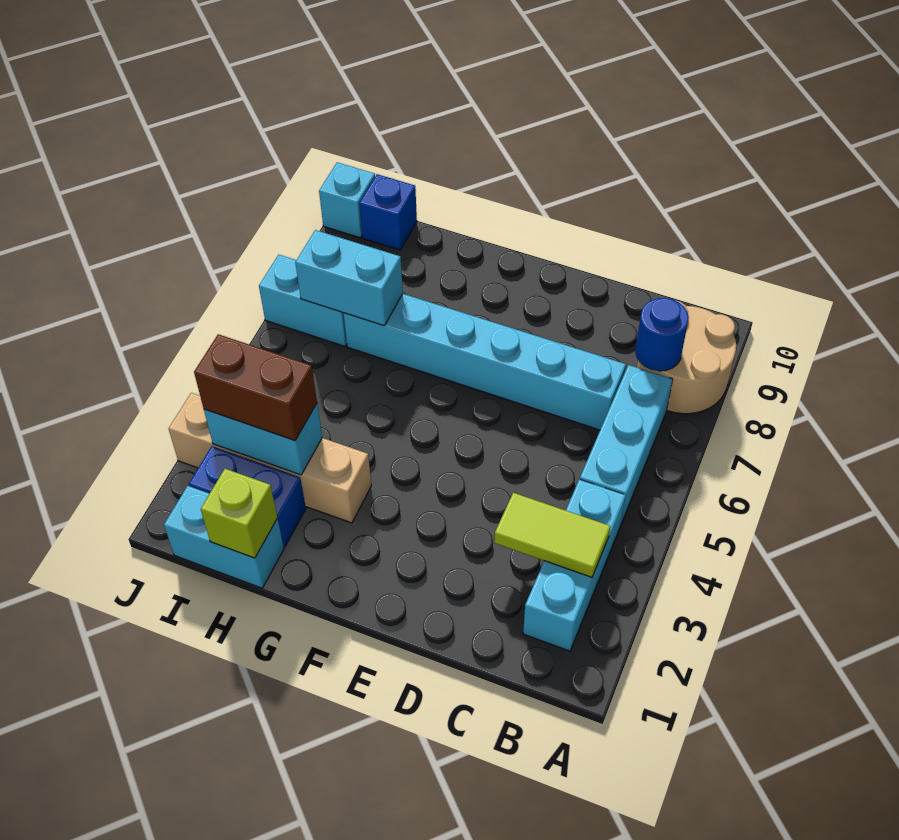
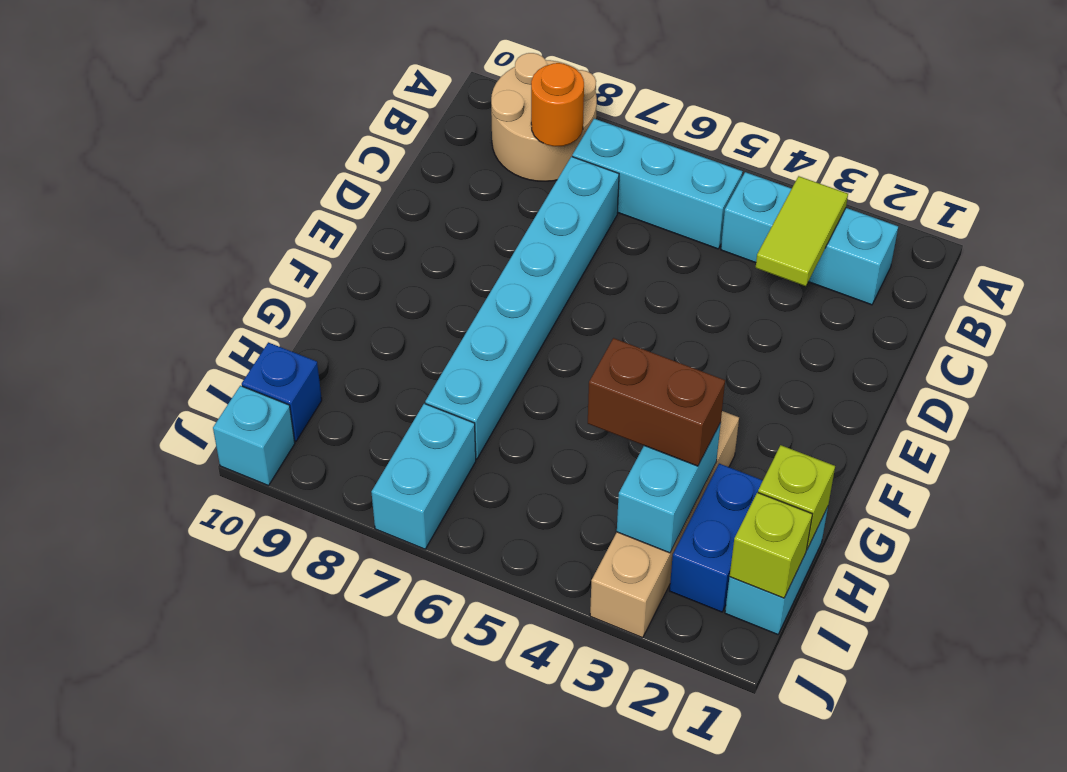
blue round brick B8 level 2 -> orange round brick B8 level 2
brown brick H3:I3 level 3 -> brown brick H3:H4 level 3
cyan brick H7:I7 level 2 -> none
none -> lime brick I1 level 2

